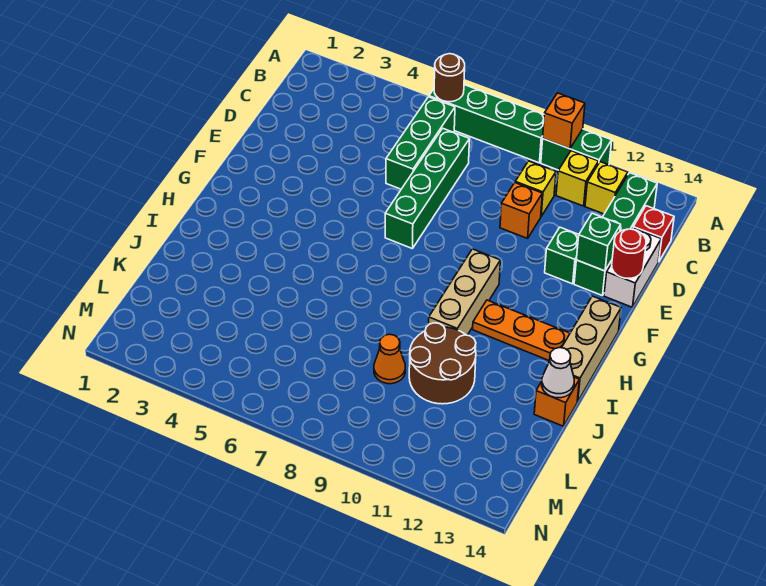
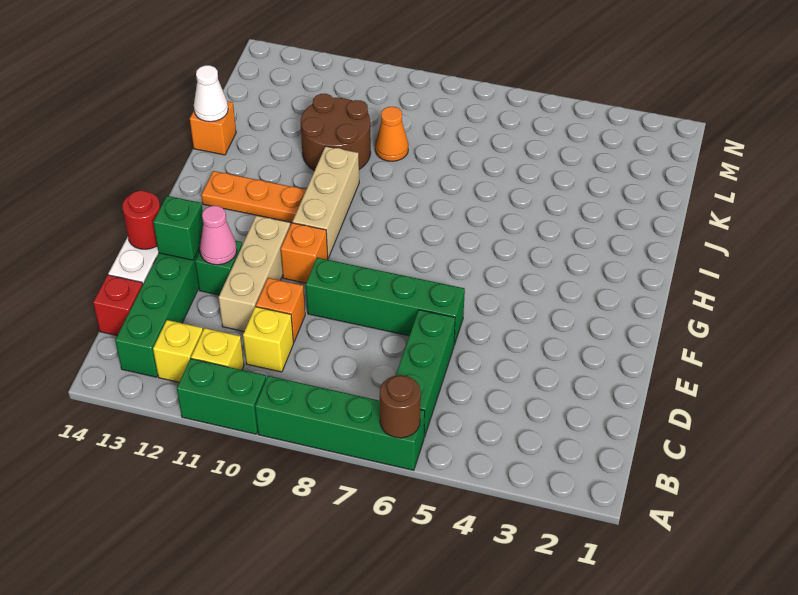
orange brick A10 level 2 -> orange brick F10 level 1
green brick C7:F7 level 1 -> green brick E6:E9 level 1
none -> pink cone E12 level 2
tan brick G14:I14 level 1 -> tan brick D11:F11 level 1

